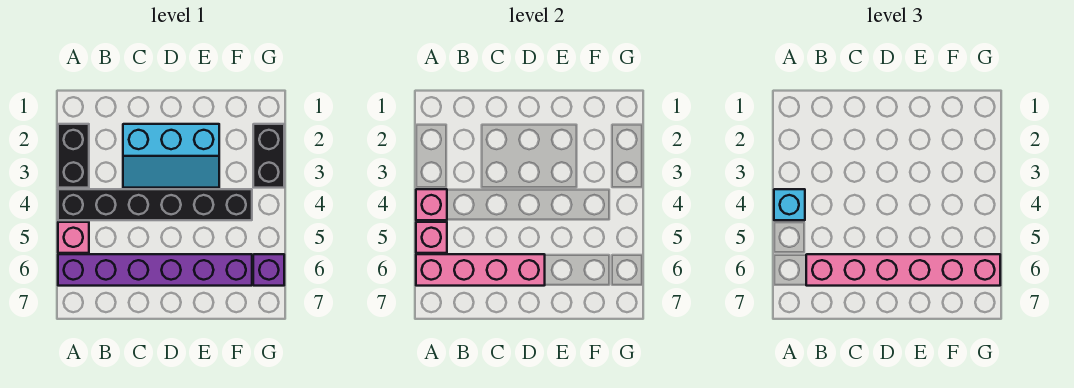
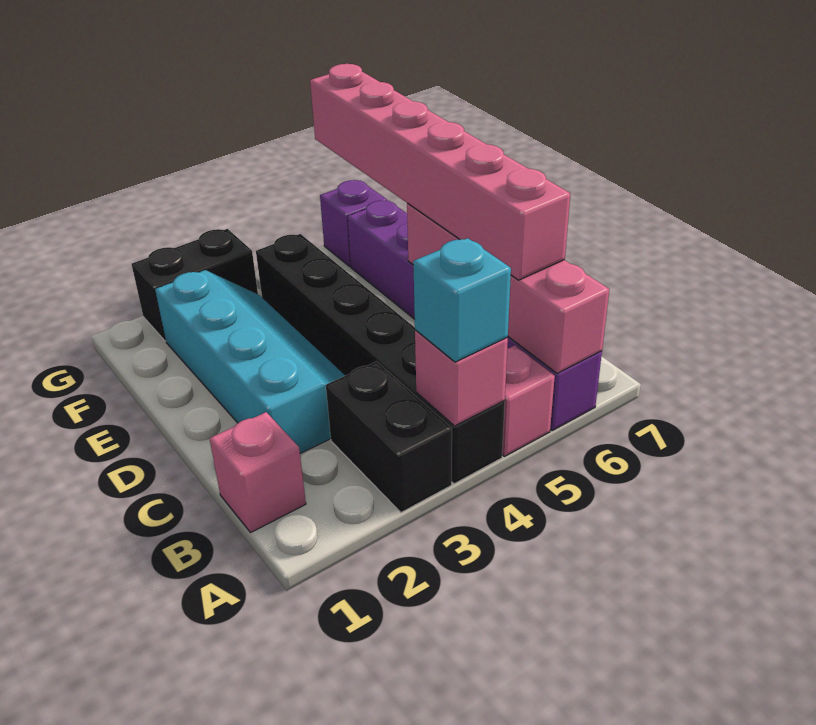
black brick A2:A3 level 1 -> black brick A3:B3 level 1
pink brick A5 level 2 -> pink brick B1 level 1
cyan slope C2:E3 level 1 top 2 -> cyan slope C2:F3 level 1 top 2

